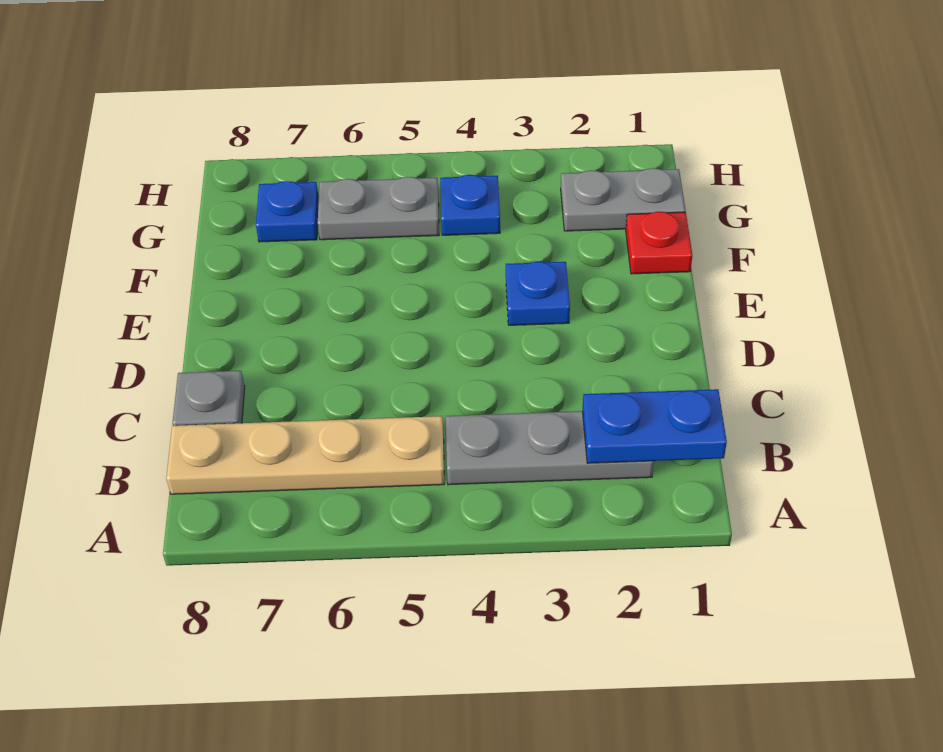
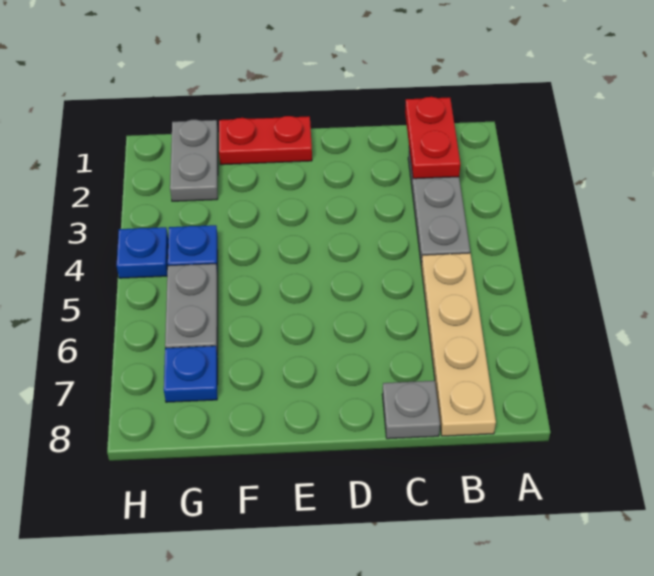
blue plate B1:B2 level 2 -> red plate B1:B2 level 2
blue plate E3 level 1 -> blue plate H4 level 1
red plate F1 level 1 -> red plate E1:F1 level 1

